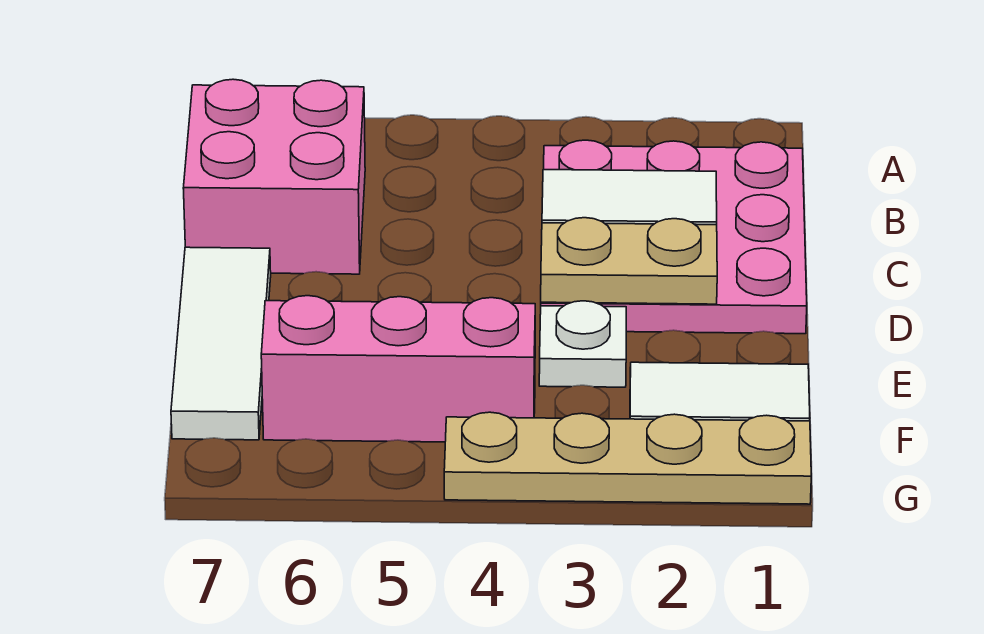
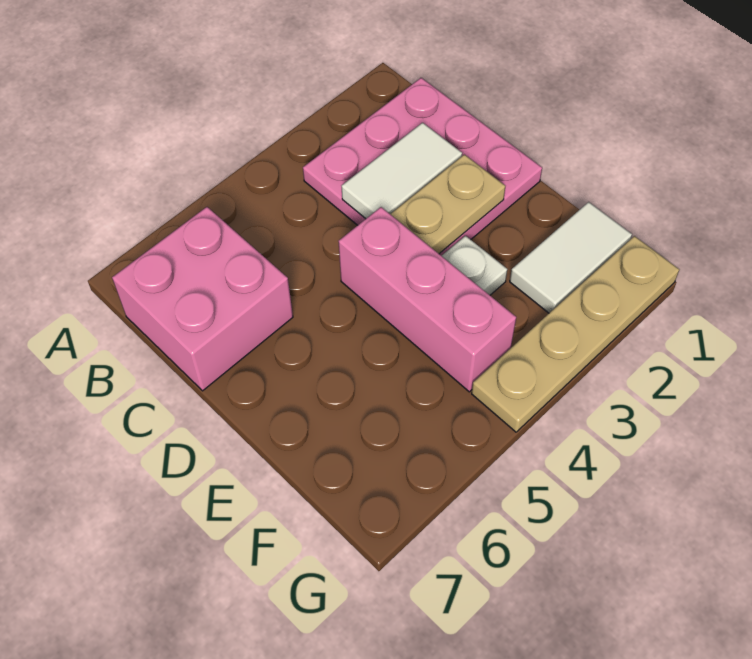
white tile D7:F7 level 1 -> none
pink brick F4:F6 level 1 -> pink brick D4:F4 level 1

